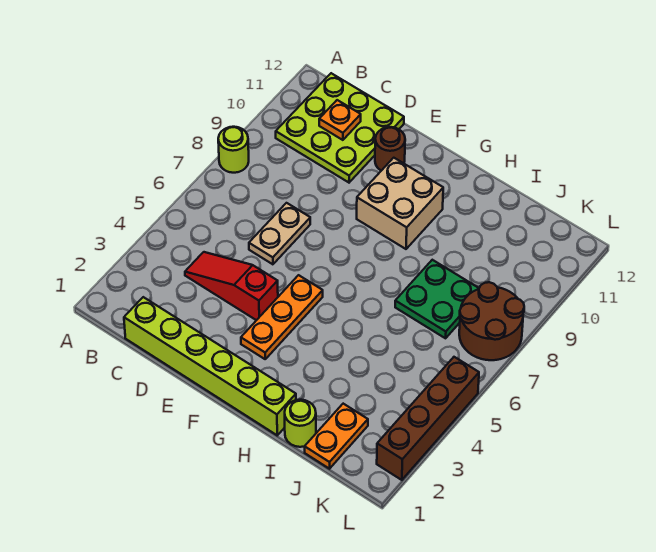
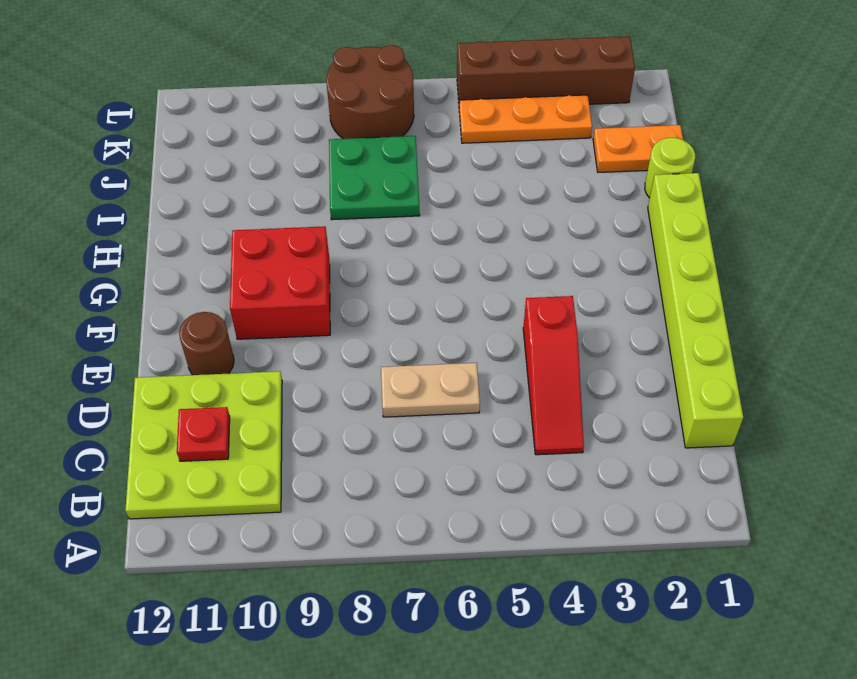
lime round brick A8 level 1 -> none
orange plate C11 level 2 -> red plate C11 level 2
orange plate F3:F5 level 1 -> orange plate K3:K5 level 1
tan brick F9:G10 level 1 -> red brick F9:G10 level 1

